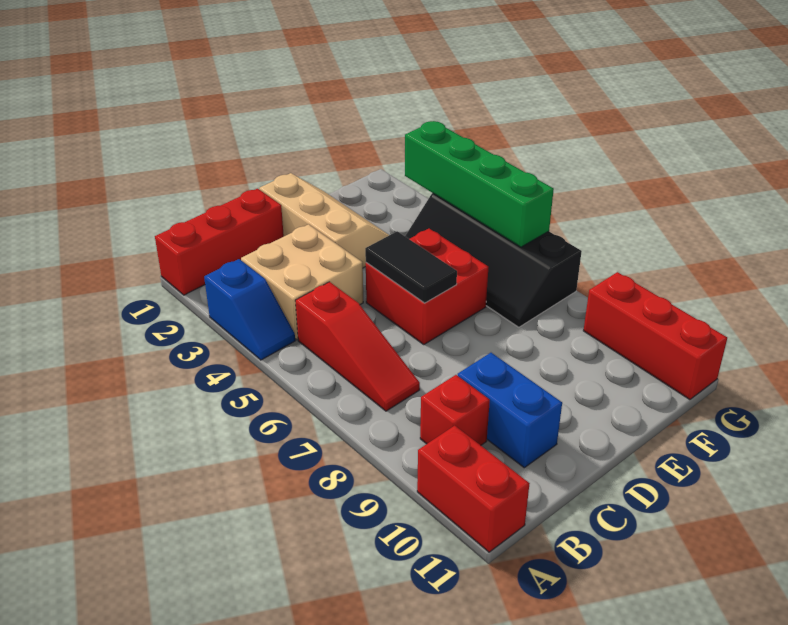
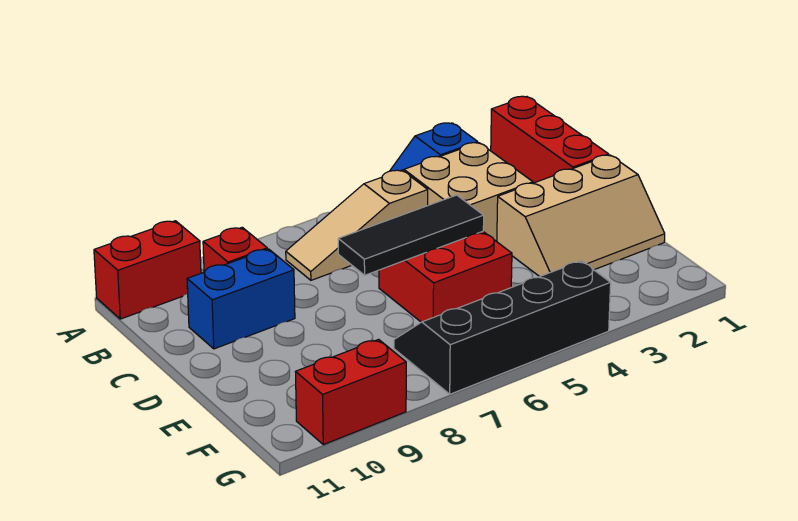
red slope B5:B7 level 1 top 5 -> tan slope B5:B7 level 1 top 5
black tile D5:D6 level 2 -> black tile D5:D7 level 2
green brick G3:G6 level 2 -> none
red brick G9:G11 level 1 -> red brick G9:G10 level 1

